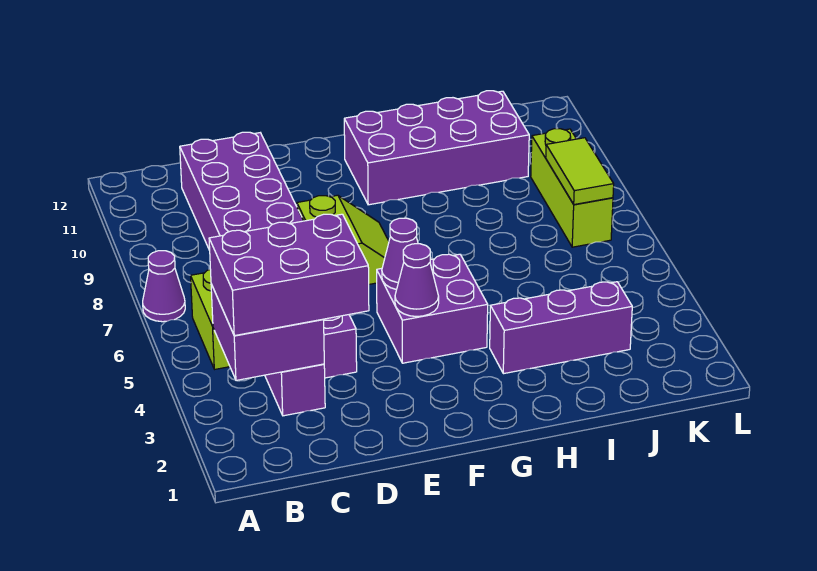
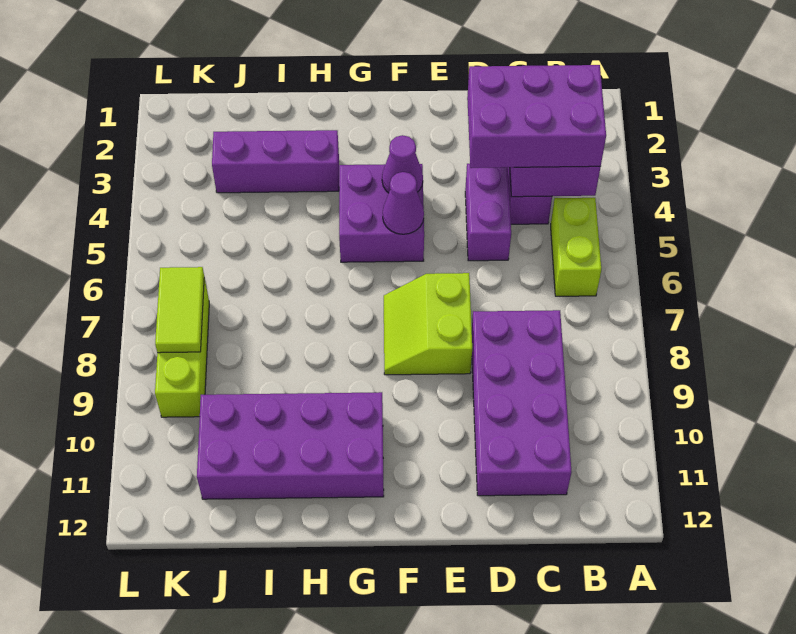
purple cone A7 level 1 -> none

